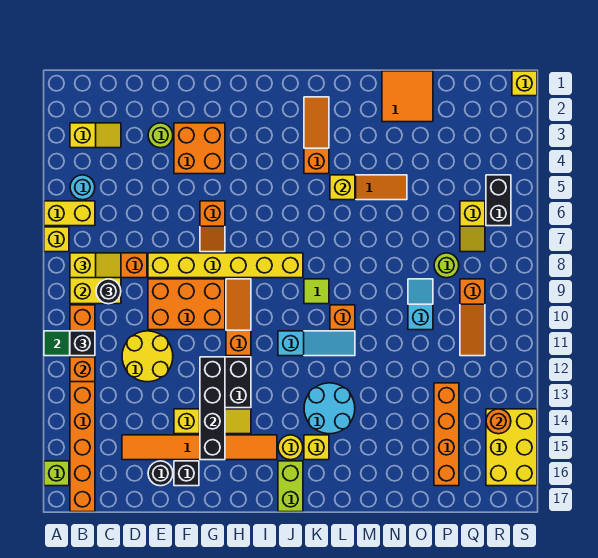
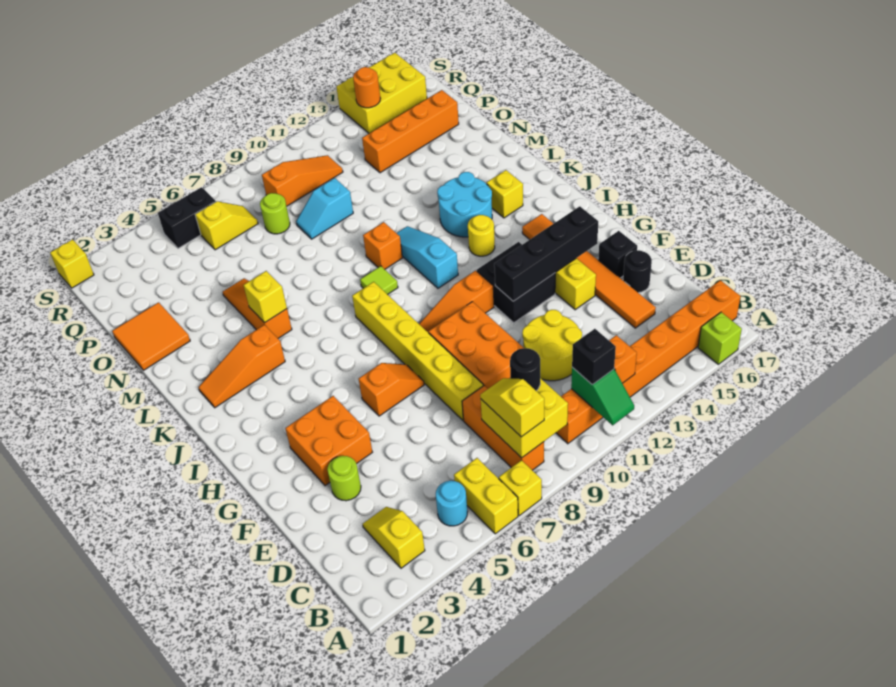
yellow round brick J15 level 1 -> yellow round brick J13 level 1
lime brick J16:J17 level 1 -> none

